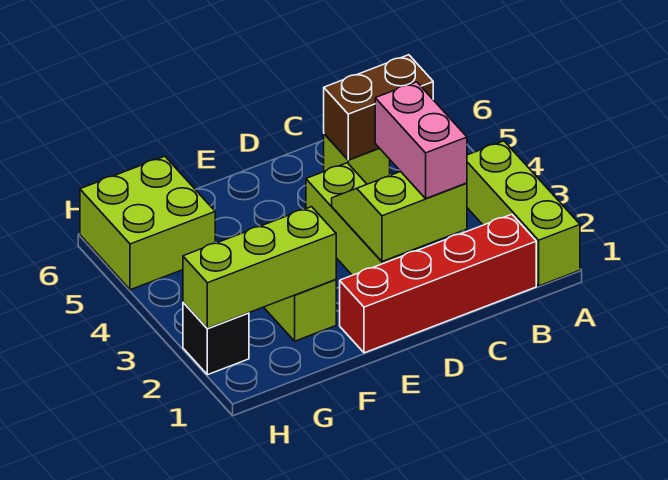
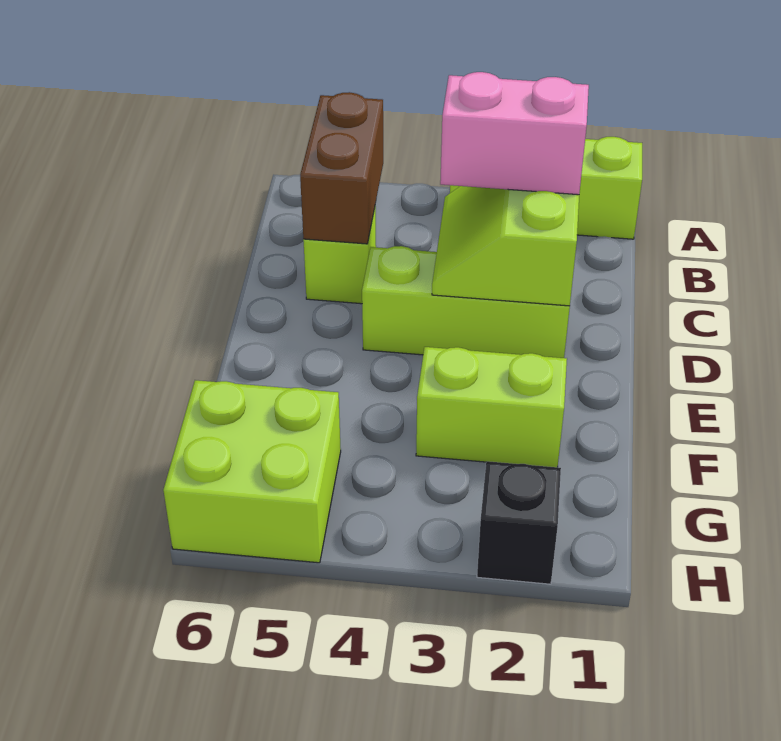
red brick B1:E1 level 1 -> none
lime brick F2:H2 level 2 -> none

